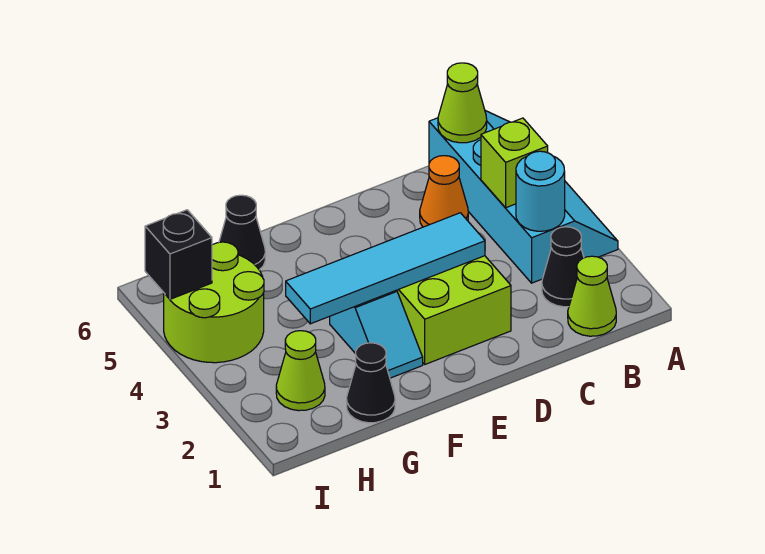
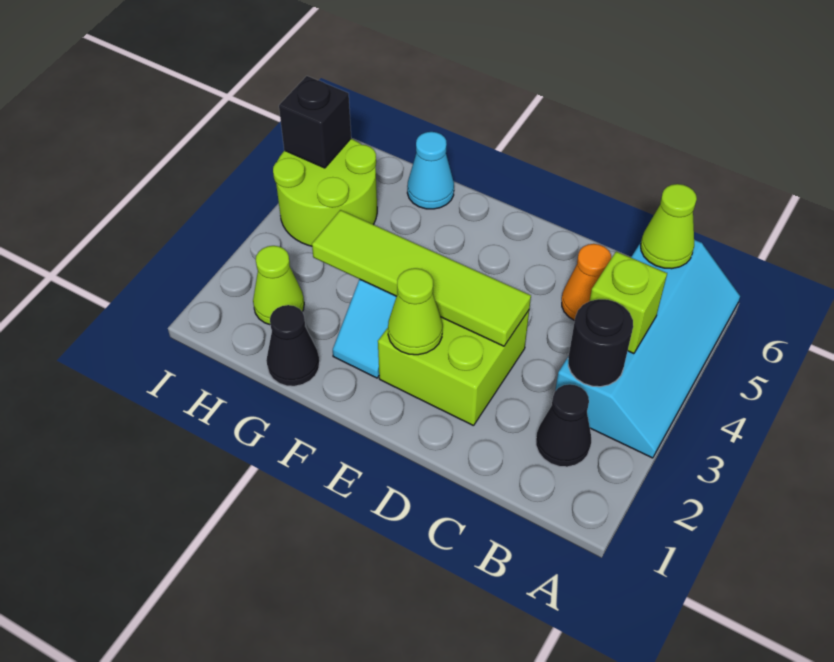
lime cone B1 level 1 -> lime cone E2 level 2
cyan round brick B3 level 2 -> black round brick B3 level 2
cyan tile D3:G3 level 2 -> lime tile D3:G3 level 2
black cone G6 level 1 -> cyan cone G6 level 1

